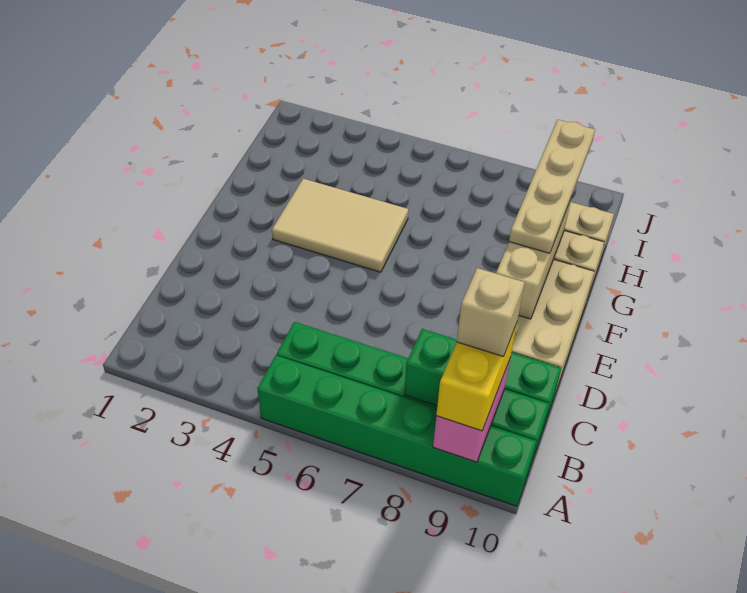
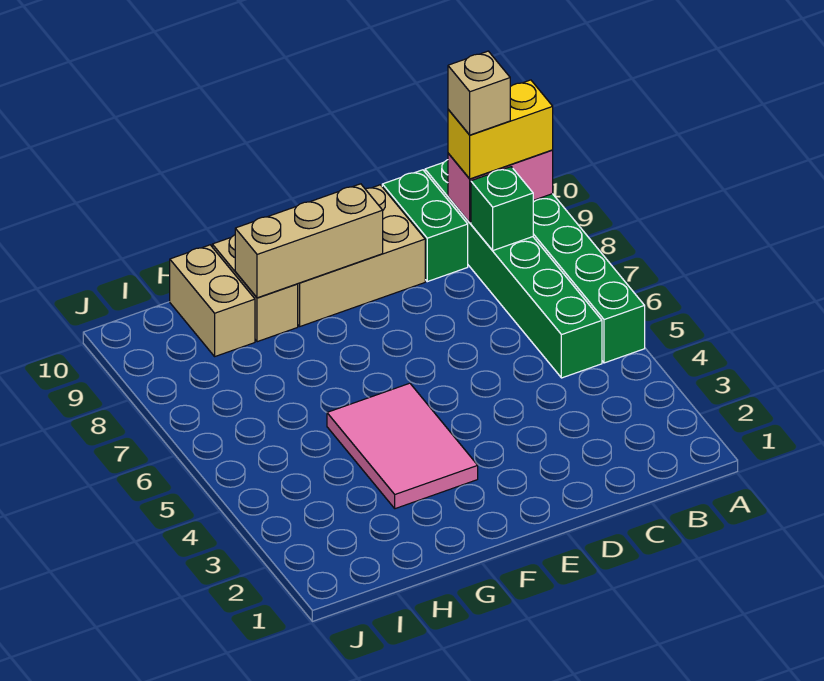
tan tile F3:G5 level 1 -> pink tile F3:G5 level 1
tan plate F9:I9 level 3 -> none

